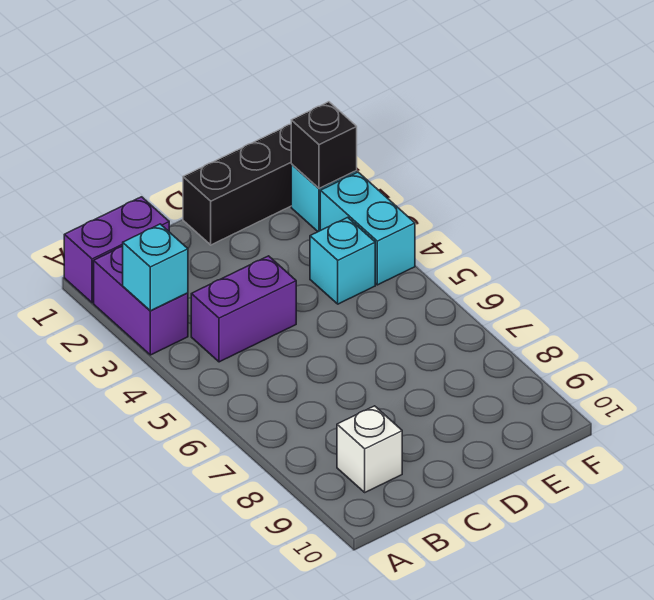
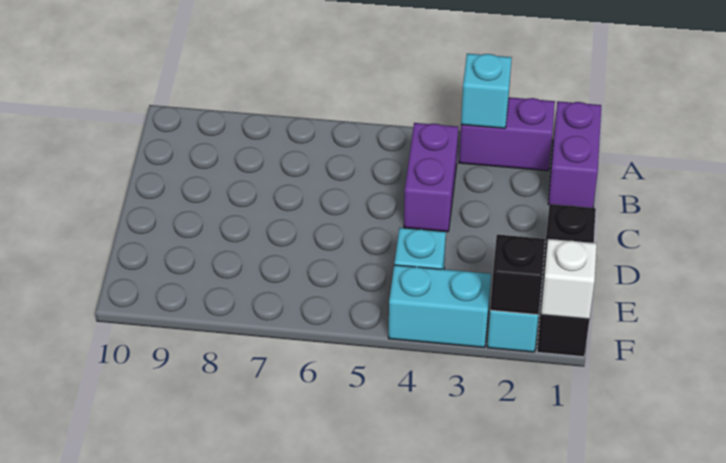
white brick B9 level 1 -> white brick F1 level 2

